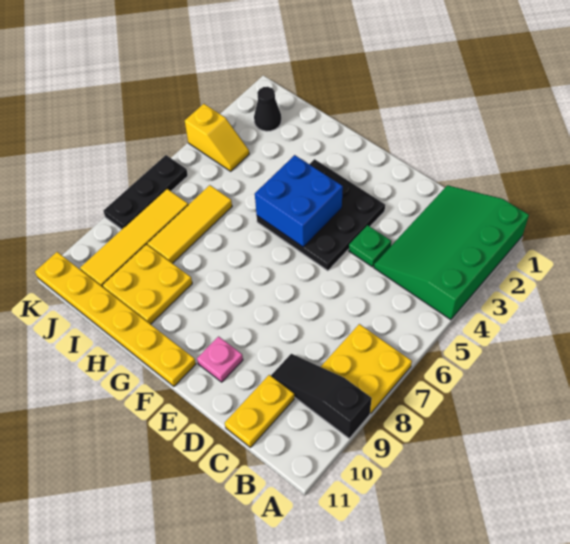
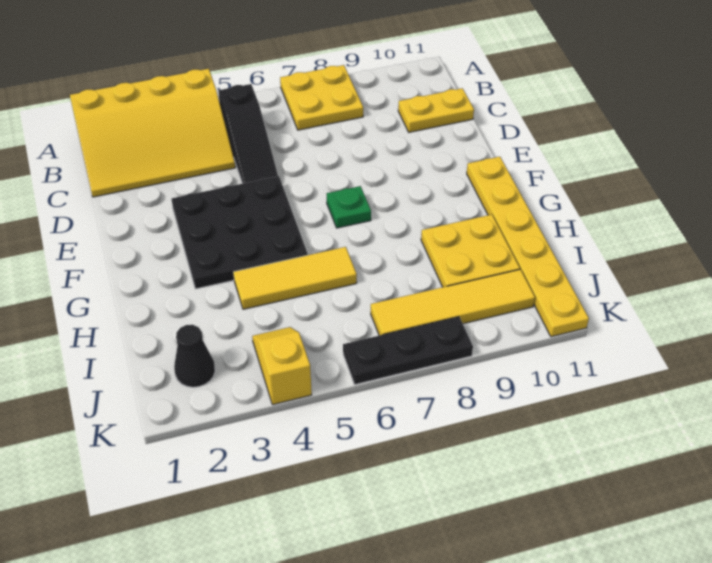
green slope A1:C4 level 1 top A -> yellow slope A1:C4 level 1 top A
black slope A9:C9 level 1 top A -> black slope B5:D5 level 1 top B
green plate D4 level 1 -> green plate F7 level 1
pink plate E10 level 1 -> none
blue brick F4:G5 level 2 -> none
yellow tile I6:I8 level 1 -> yellow tile H4:H6 level 1

